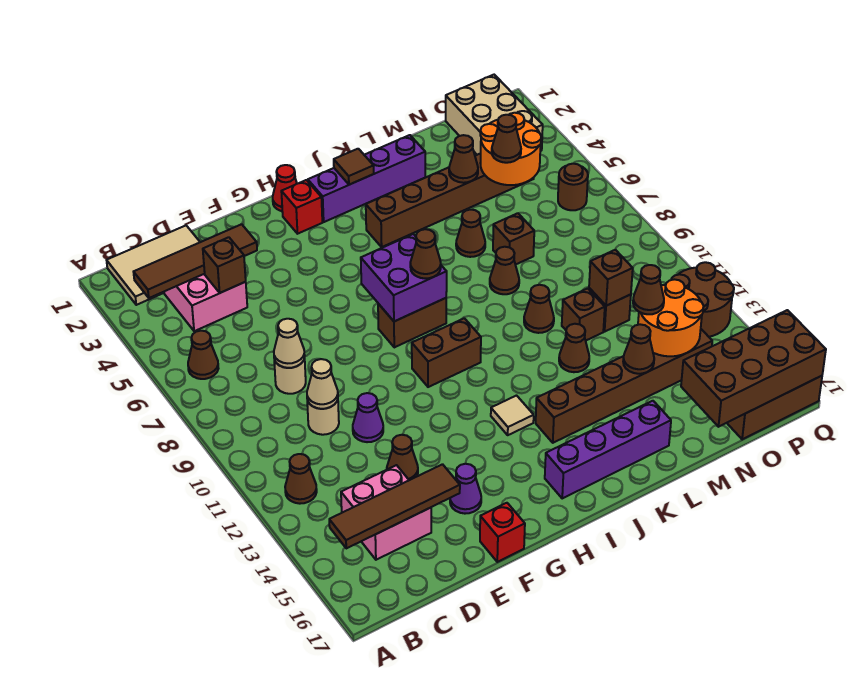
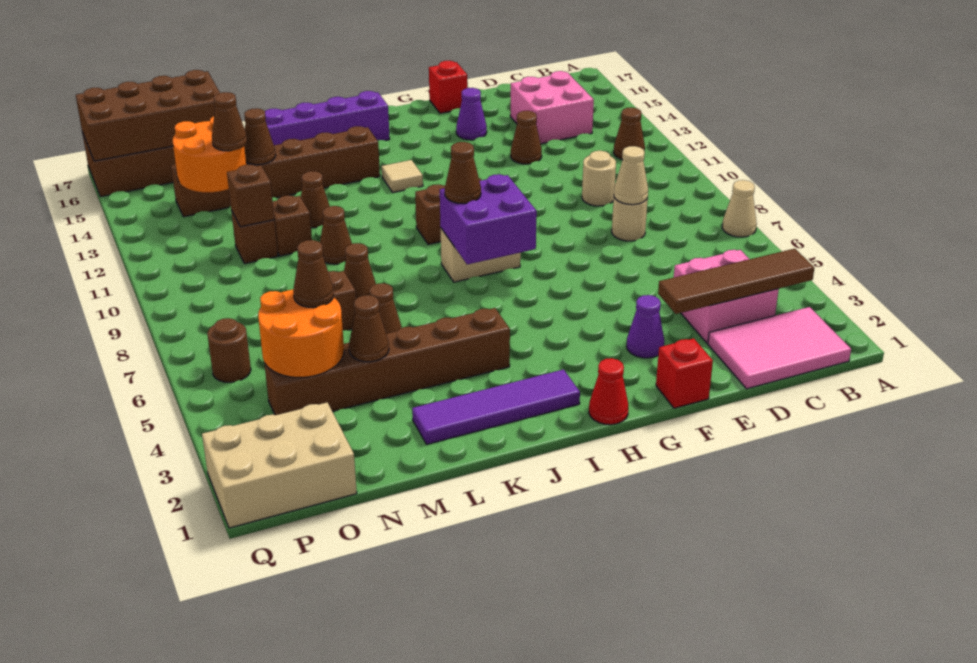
tan tile B1:D2 level 1 -> pink tile B1:D2 level 1
brown cone B6 level 1 -> none
brown tile B15:E15 level 2 -> none
brown brick D4 level 2 -> none
tan cone D10 level 2 -> tan cone A7 level 1
purple cone E11 level 1 -> purple cone F3 level 1
red brick H2 level 1 -> red brick F1 level 1
brown brick H8:I8 level 1 -> tan brick H8:I8 level 1
purple brick I2:L2 level 1 -> purple tile I2:L2 level 1
brown tile J2 level 2 -> none
tan brick O1:P3 level 1 -> tan brick O1:Q2 level 1
brown round brick P12:Q13 level 1 -> none

